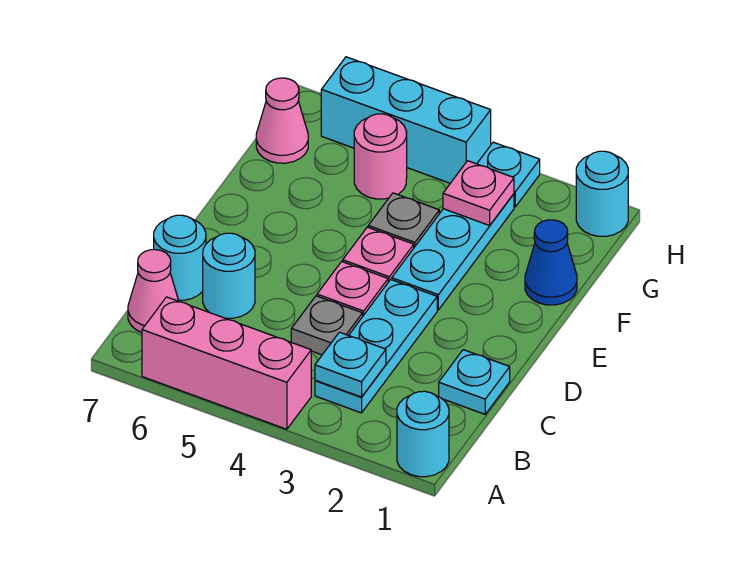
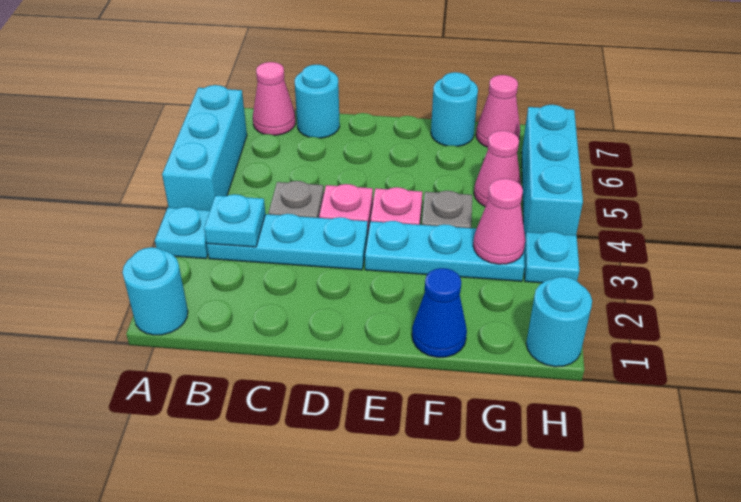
pink brick A4:A6 level 1 -> cyan brick A4:A6 level 1
cyan plate C1 level 1 -> cyan plate A3 level 1
cyan round brick C6 level 1 -> cyan round brick F7 level 1
pink plate G3 level 2 -> pink cone G3 level 2
pink round brick G5 level 1 -> pink cone G5 level 1

